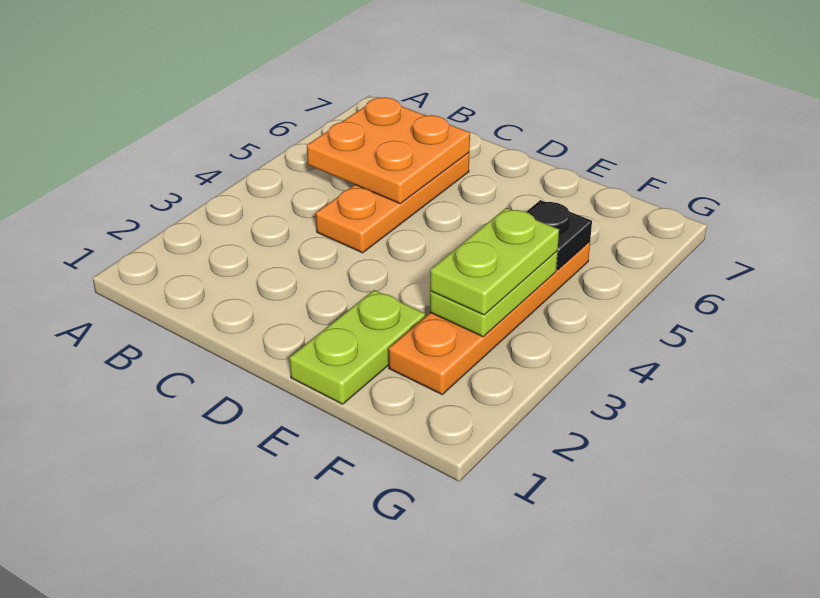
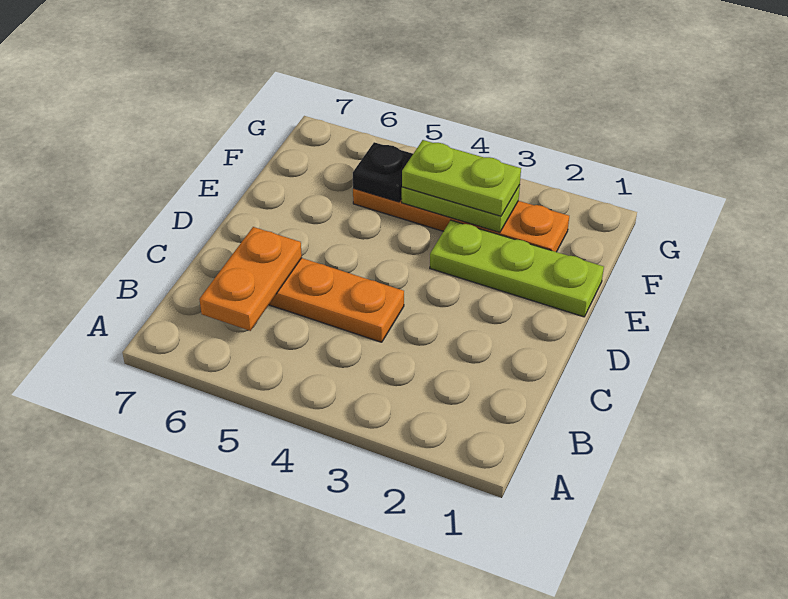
orange plate B5:C6 level 2 -> orange plate B6:C6 level 2
lime plate E1:E2 level 1 -> lime plate E1:E3 level 1

